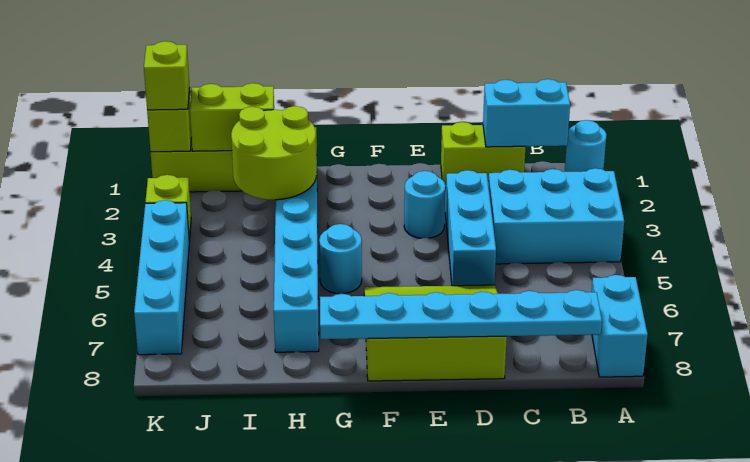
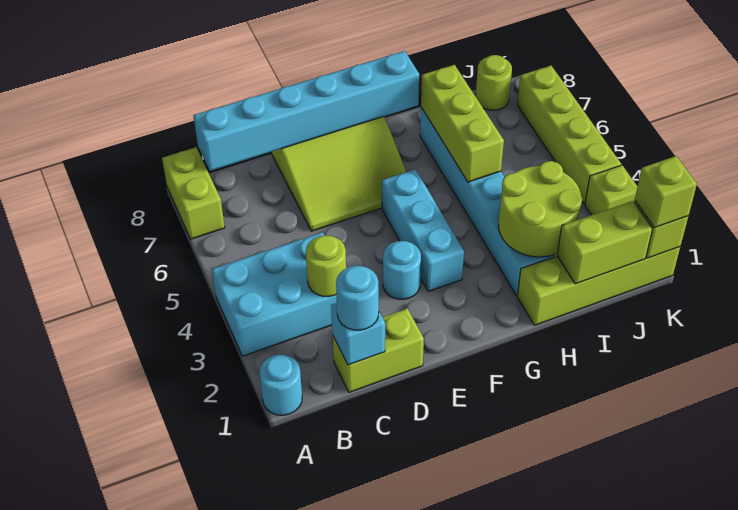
cyan brick A7:A8 level 1 -> lime brick A7:A8 level 1
cyan brick B1:C1 level 2 -> cyan brick C1 level 2
cyan plate B8:G8 level 2 -> cyan brick B8:G8 level 2
none -> lime round brick C3 level 2
cyan brick D3:D5 level 1 -> cyan brick F3:F5 level 1
cyan round brick G5 level 1 -> cyan round brick C1 level 3
none -> lime brick H5:H7 level 2
none -> lime round brick J8 level 1
cyan brick K4:K7 level 1 -> lime brick K4:K7 level 1

